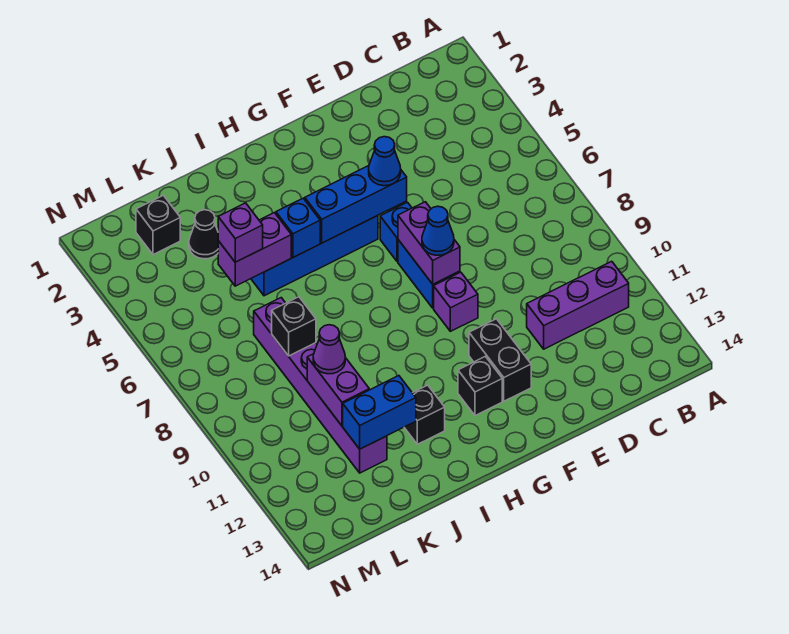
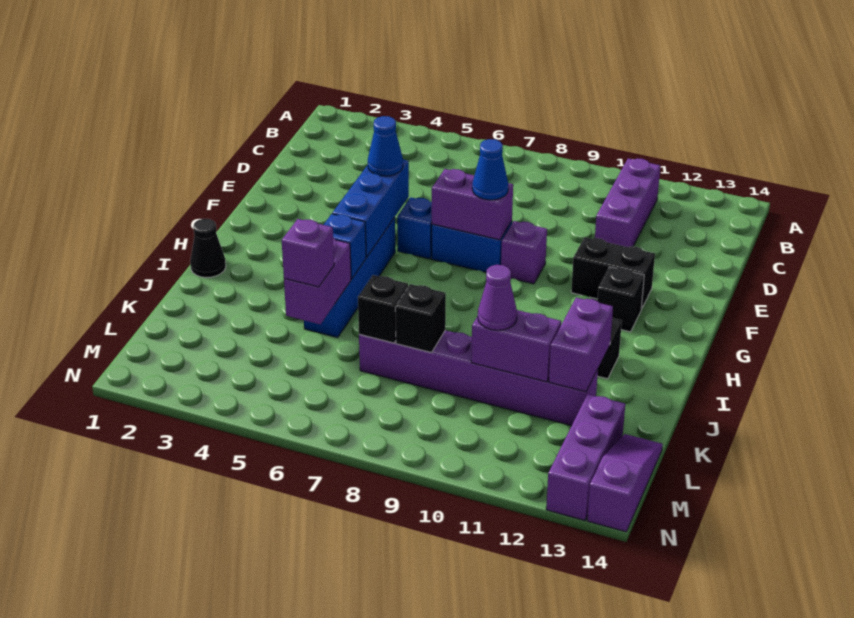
blue brick J12:K12 level 2 -> purple brick J12:K12 level 2
black cone K3 level 1 -> black cone I1 level 1
black brick L2 level 1 -> black brick K7 level 2
none -> purple brick L13:N13 level 1
none -> purple slope L14:N14 level 1 top N

